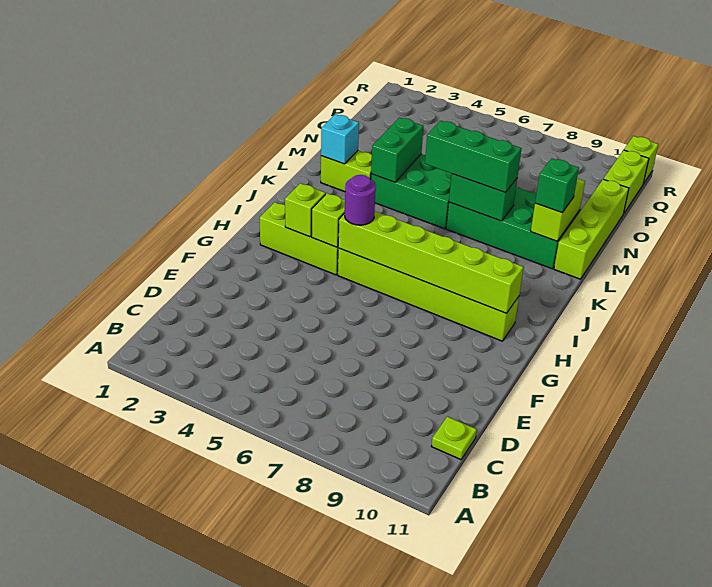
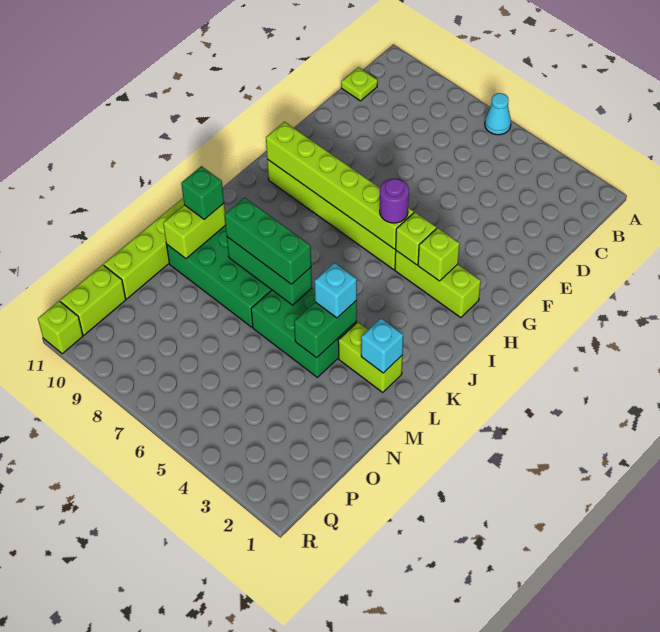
none -> cyan cone A6 level 1
none -> cyan brick L4 level 3
green brick L7:L8 level 2 -> green brick L6:L8 level 2

